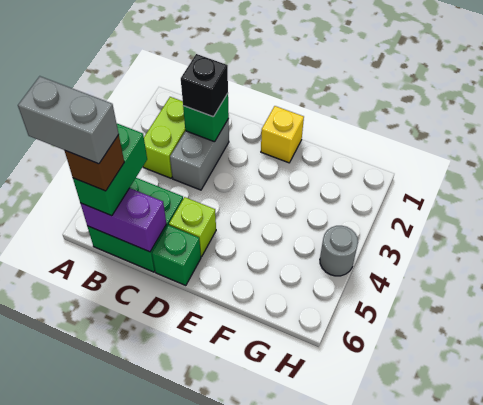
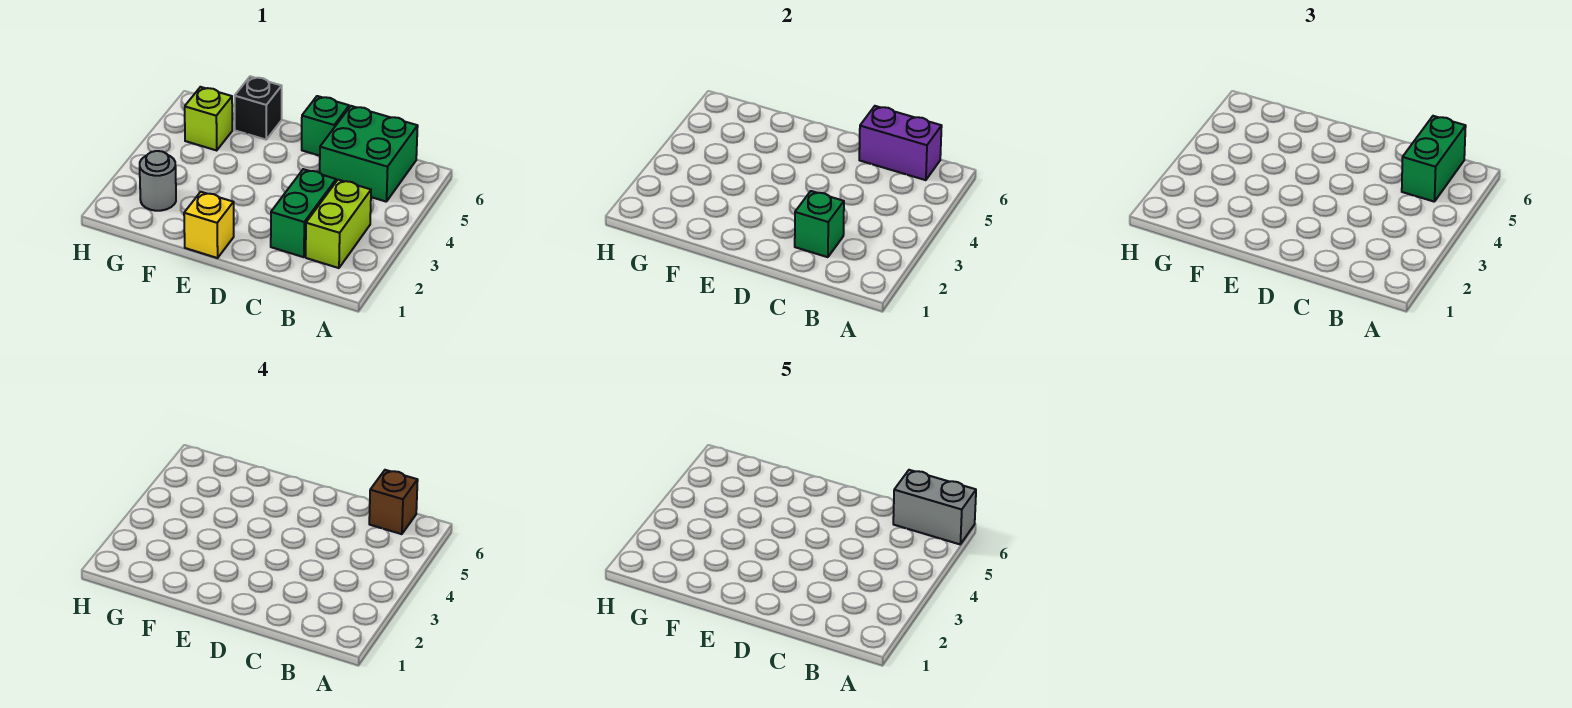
grey brick C2:C3 level 1 -> green brick C2:C3 level 1
black brick C2 level 3 -> black brick F6 level 1
lime brick D5 level 1 -> lime brick G5 level 1
grey round brick H4 level 1 -> grey round brick G2 level 1

